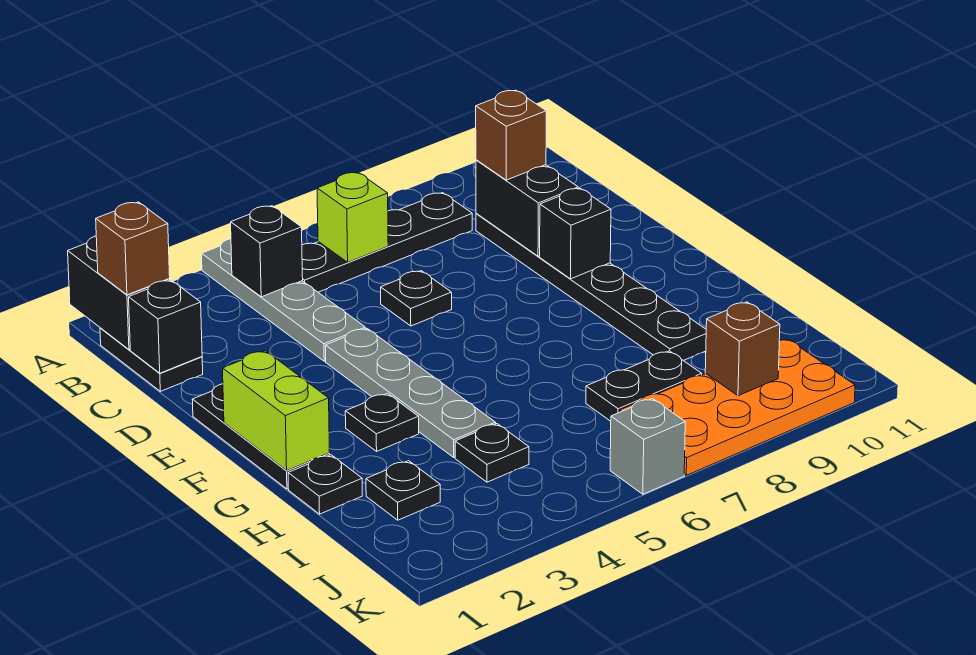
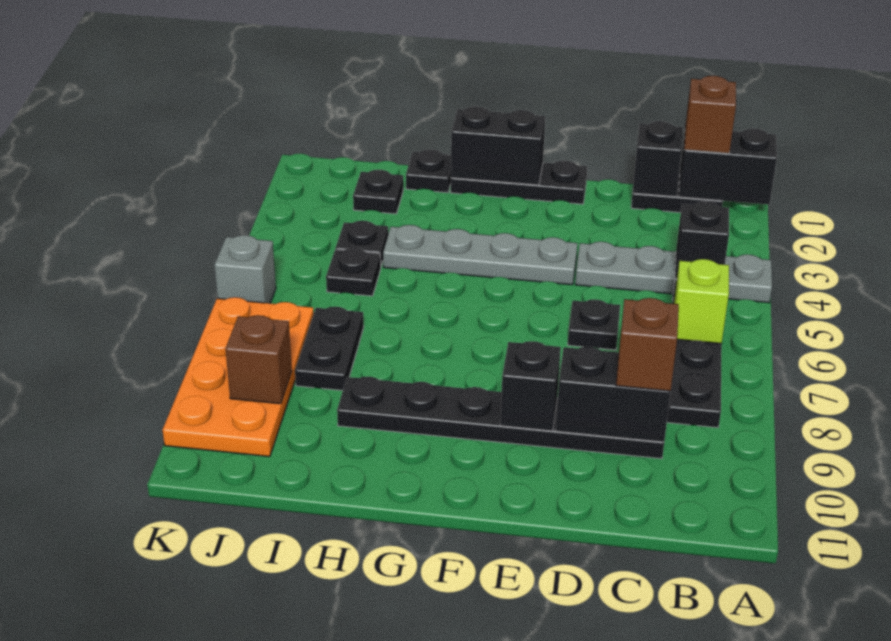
lime brick F1:G1 level 2 -> black brick F1:G1 level 2
black plate G3 level 1 -> black plate I5 level 1

